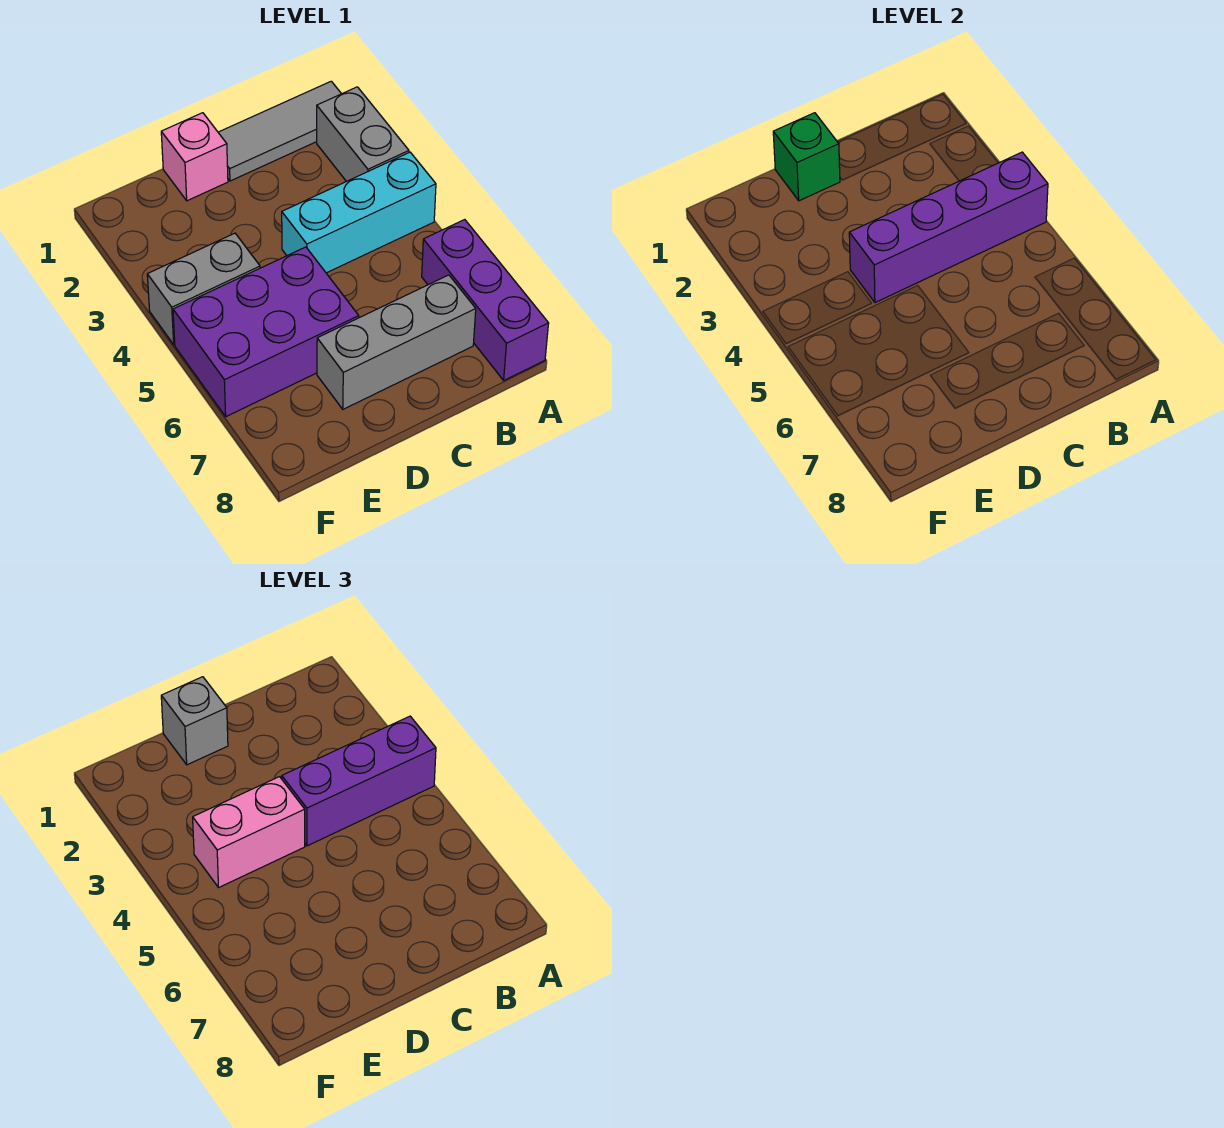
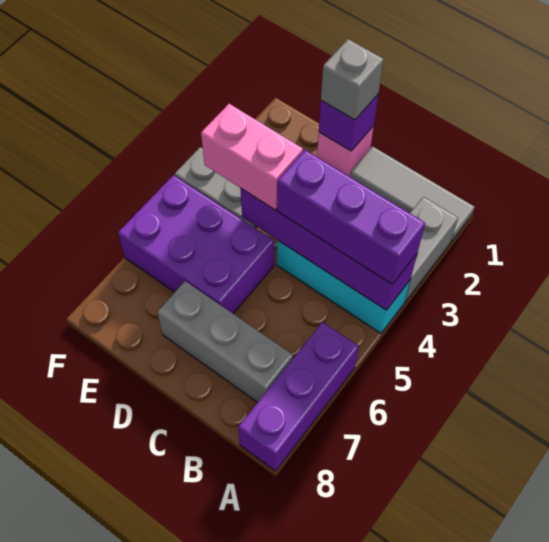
green brick D1 level 2 -> purple brick D1 level 2

